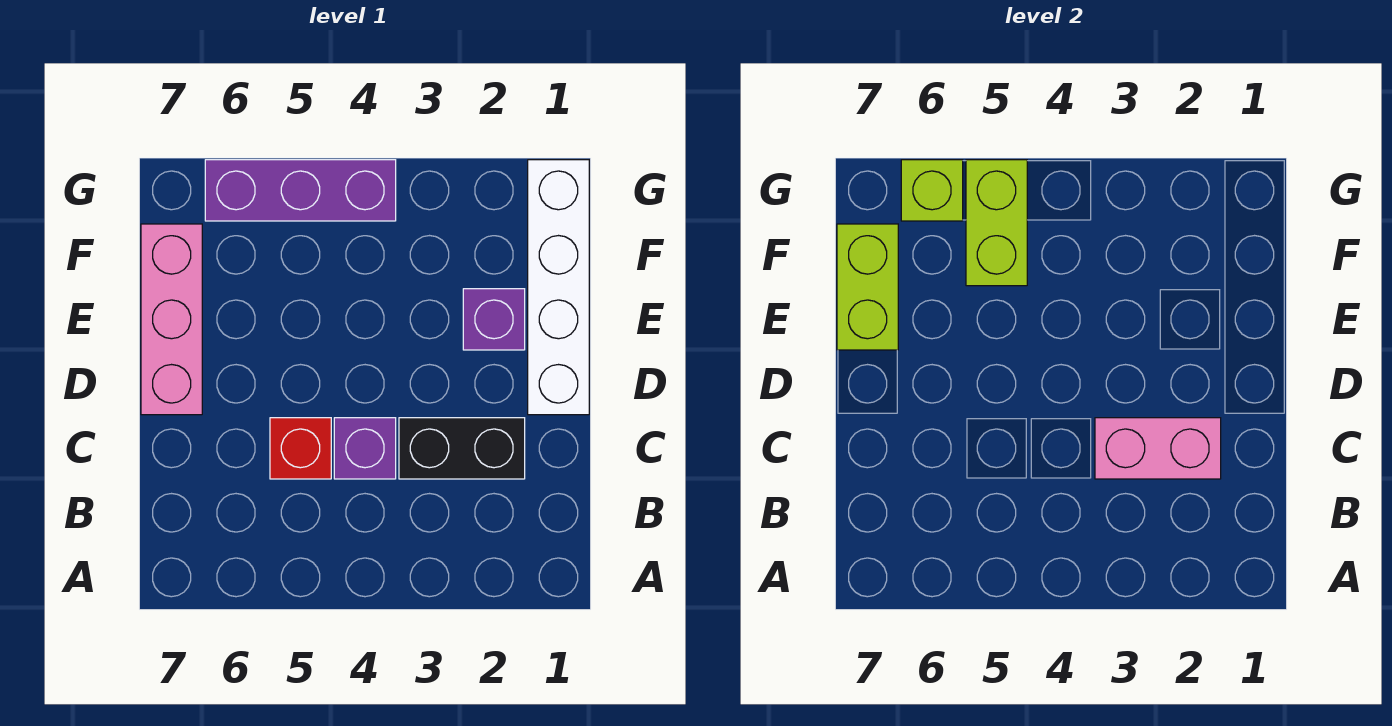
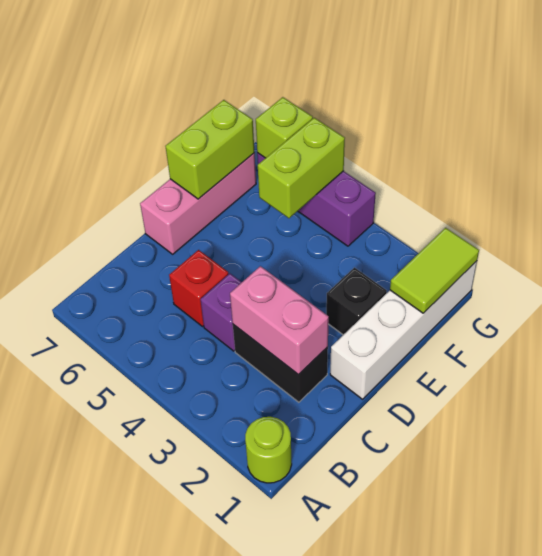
none -> lime round brick A1 level 1
purple brick E2 level 1 -> black brick E2 level 1
none -> lime tile F1:G1 level 2

